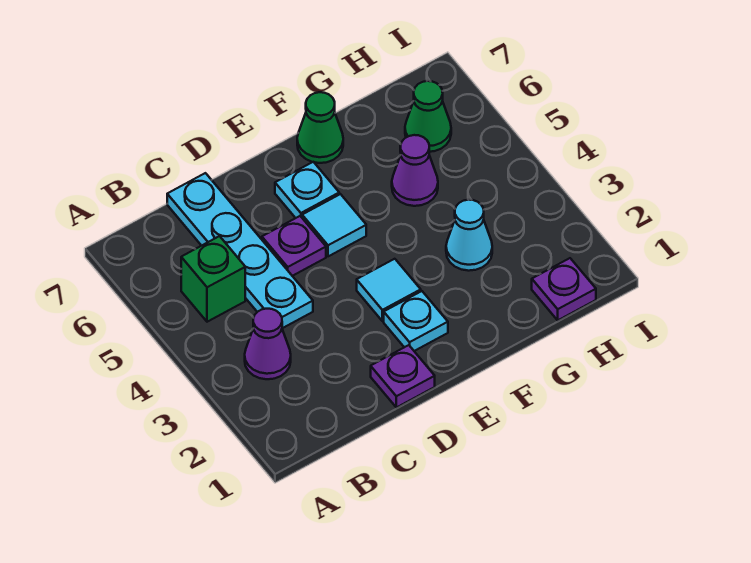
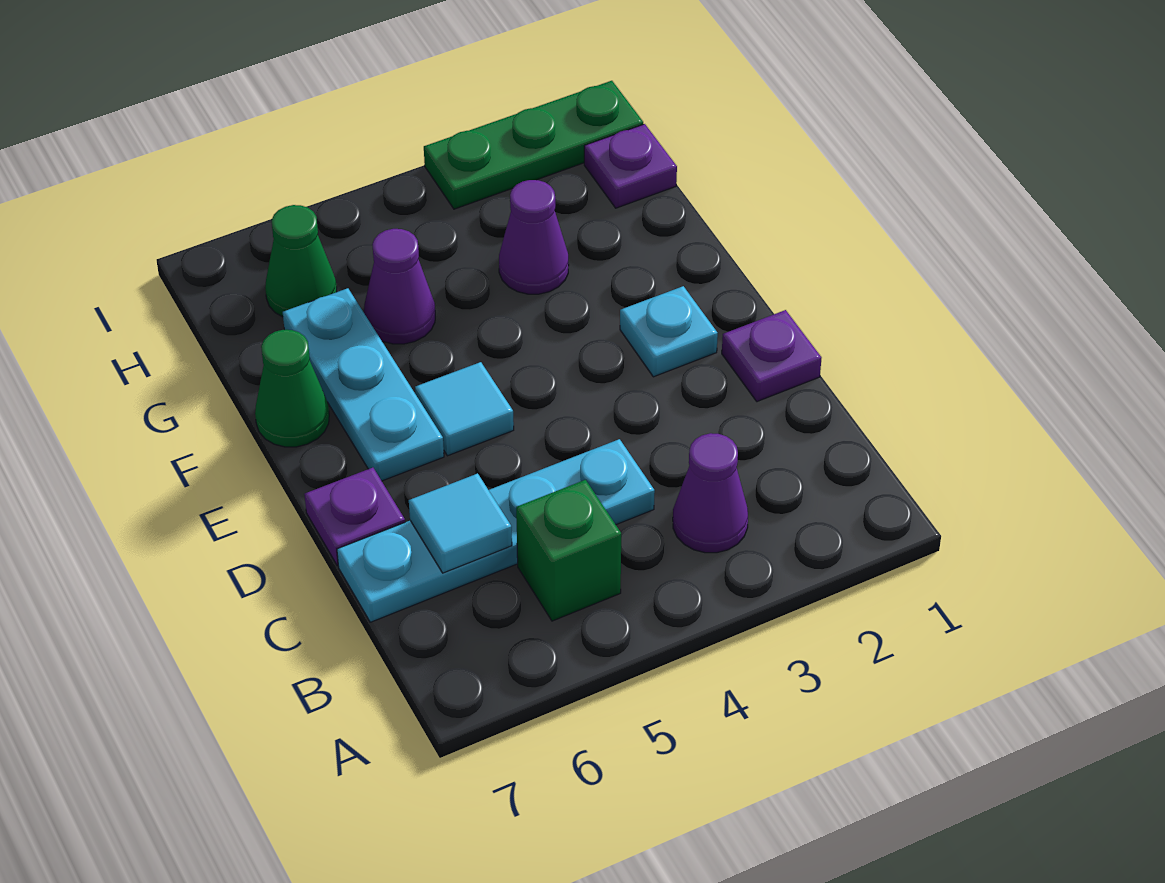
purple plate D5 level 1 -> purple plate D7 level 1
cyan tile E3 level 1 -> cyan tile C6 level 2
cyan plate E6 level 1 -> cyan plate E6:G6 level 1
cyan cone G3 level 1 -> purple cone G3 level 1
none -> green plate I1:I3 level 1

